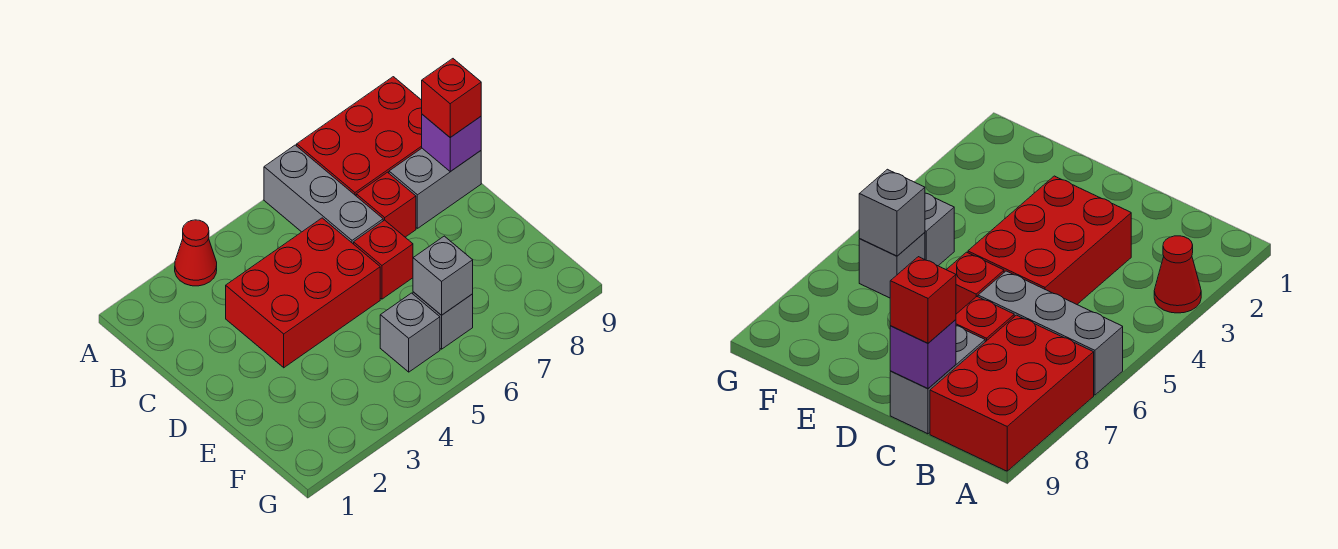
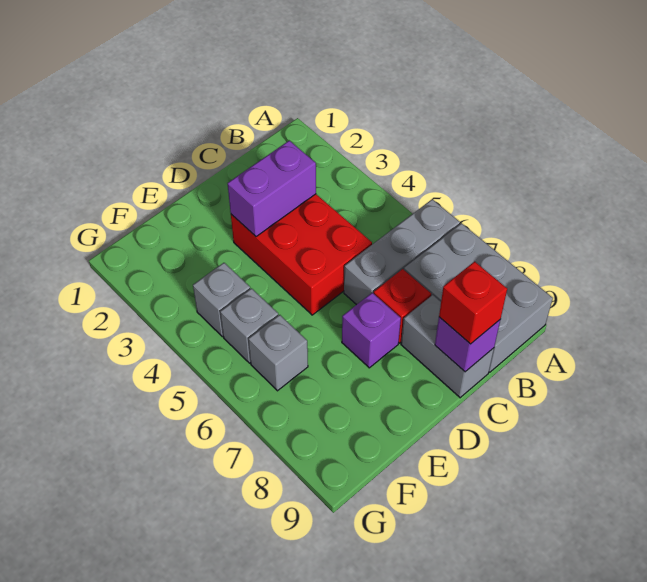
red cone A3 level 1 -> none
red brick A7:B9 level 1 -> grey brick A7:B9 level 1
none -> purple brick C3:D3 level 2
red brick D6 level 1 -> none
none -> purple brick D7 level 1
grey brick F6 level 2 -> grey brick F4 level 1

